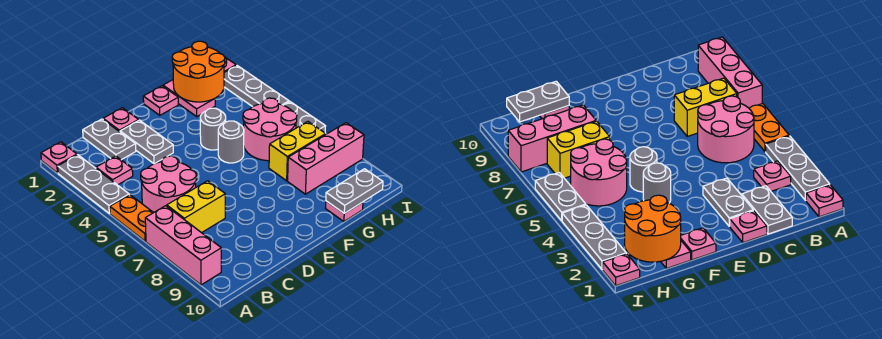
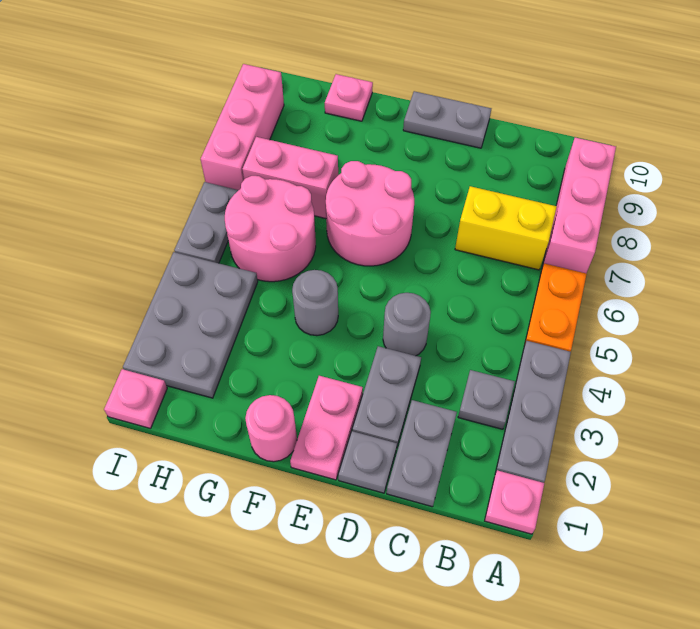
pink plate B3 level 1 -> grey plate B3 level 1
pink round brick B5:C6 level 1 -> pink round brick E6:F7 level 1
pink plate D1 level 1 -> grey plate D1 level 1
pink plate F1 level 1 -> pink round brick F1 level 1
grey round brick F5 level 1 -> grey round brick D4 level 1
pink plate G1:G2 level 1 -> pink plate E1:E2 level 1
orange round brick G1:H2 level 2 -> none
yellow brick G7:H7 level 1 -> pink brick G7:H7 level 1
pink brick G8:I8 level 1 -> pink brick I7:I9 level 1
grey plate G10:H10 level 2 -> grey plate D10:E10 level 1
grey plate I2:I4 level 1 -> grey plate H2:I4 level 1

